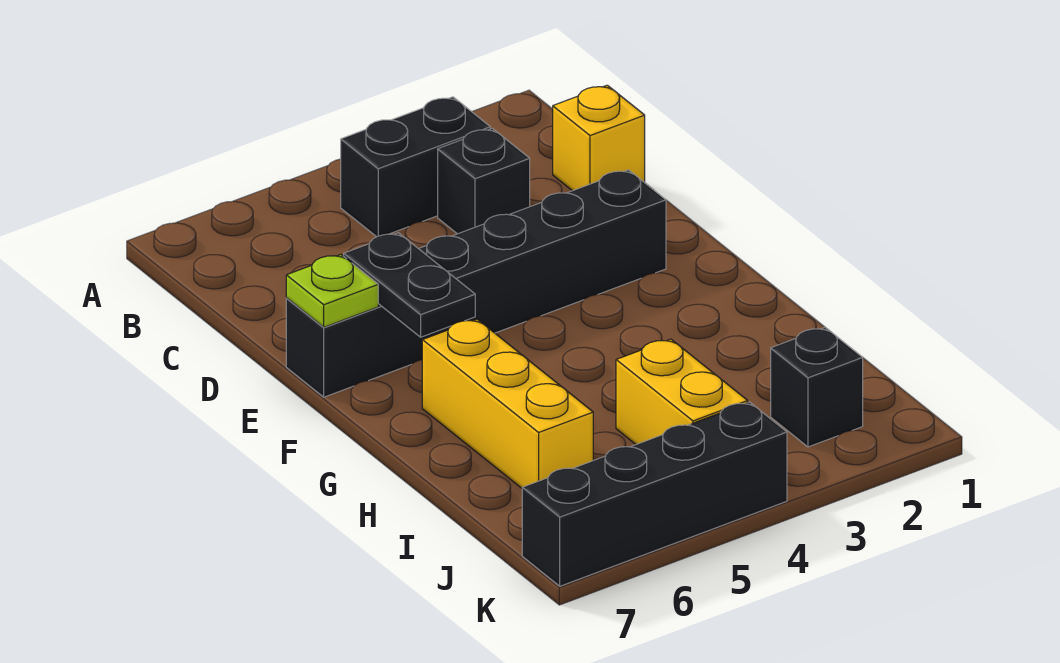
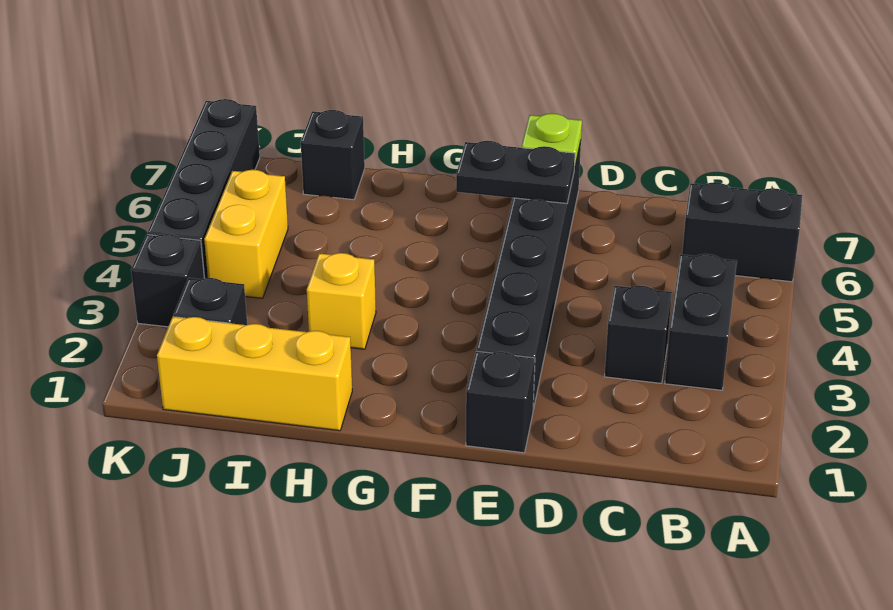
none -> black brick A6:B6 level 1
yellow brick C1 level 1 -> yellow brick H3 level 1
none -> black brick E1 level 1
yellow brick G6:I6 level 1 -> yellow brick H1:J1 level 1
yellow brick I4:J4 level 1 -> yellow brick J4:J5 level 1
none -> black brick I7 level 1
none -> black brick K3 level 1

